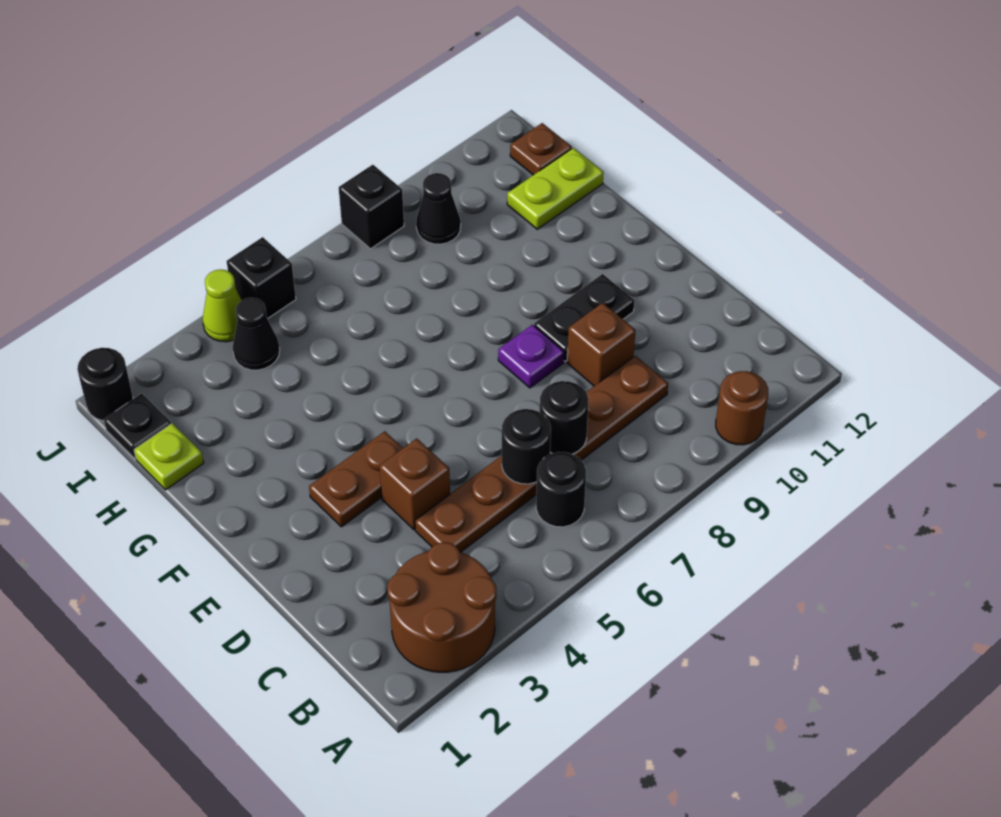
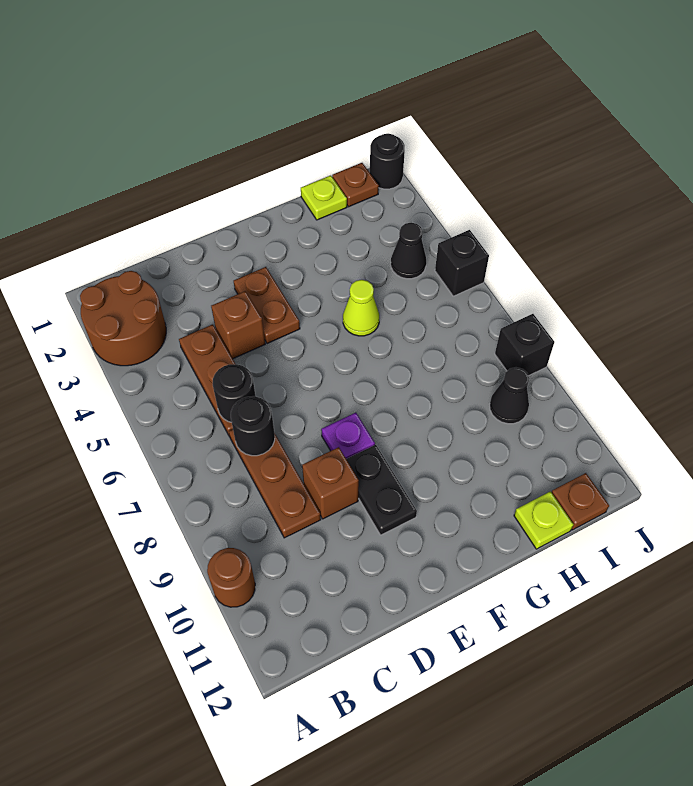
black round brick B6 level 1 -> none
lime plate H11:H12 level 1 -> lime plate H12 level 1
black plate I1 level 1 -> brown plate I1 level 1
lime cone J4 level 1 -> lime cone G5 level 1

